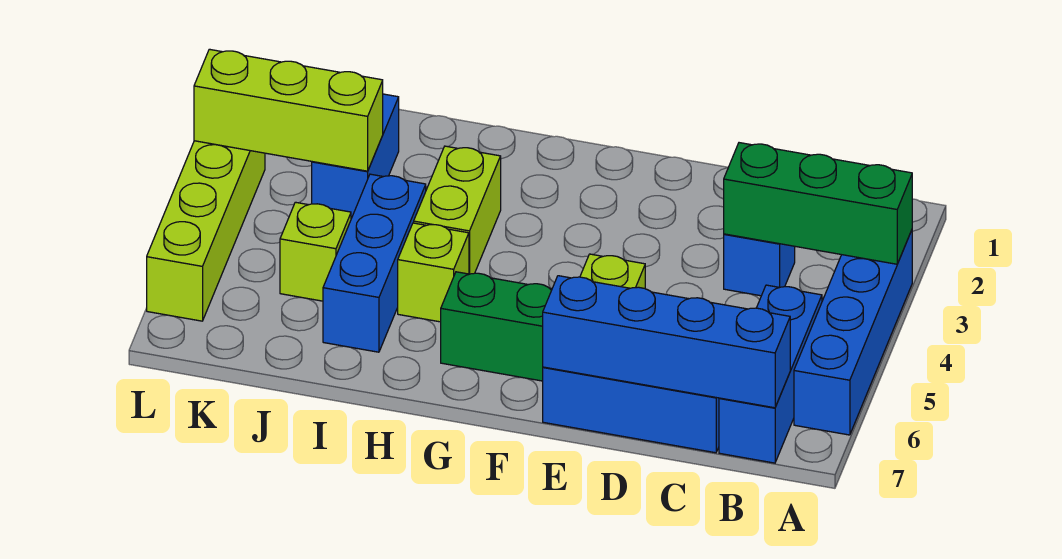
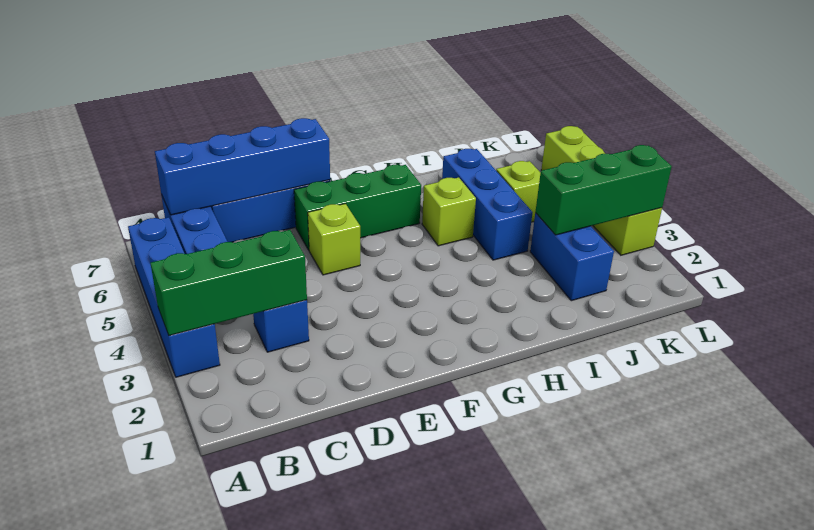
lime brick H3:H4 level 1 -> none
lime brick J3:L3 level 2 -> green brick J3:L3 level 2

